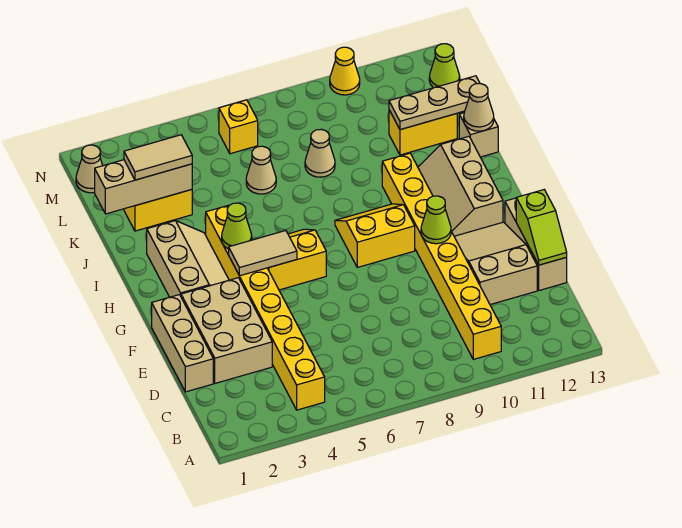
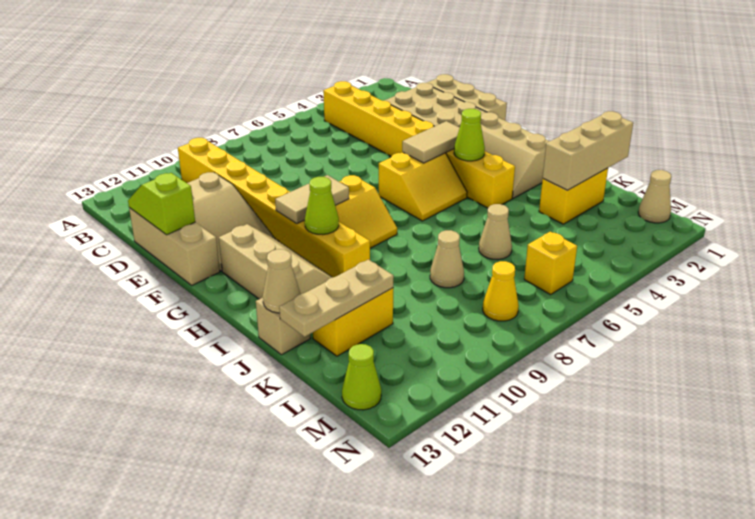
lime cone F10 level 2 -> lime cone H10 level 2
tan tile K2:K3 level 3 -> tan tile G9:G10 level 2
yellow cone N10 level 1 -> yellow cone M8 level 1

